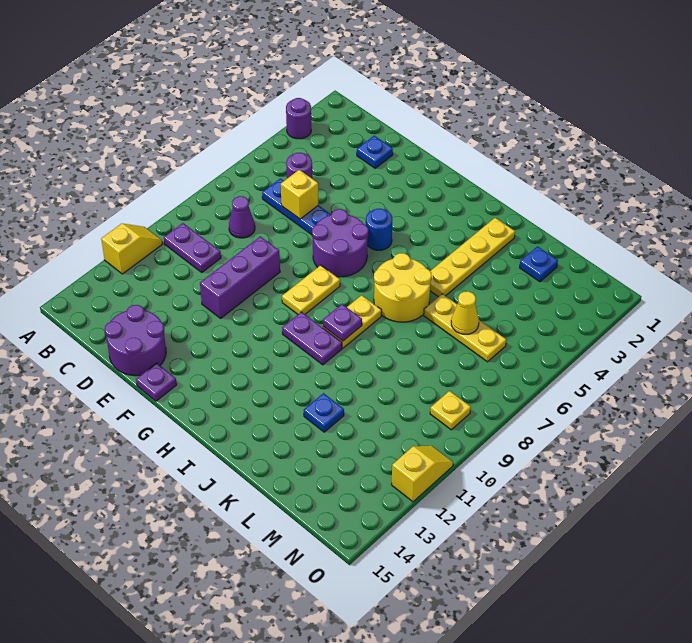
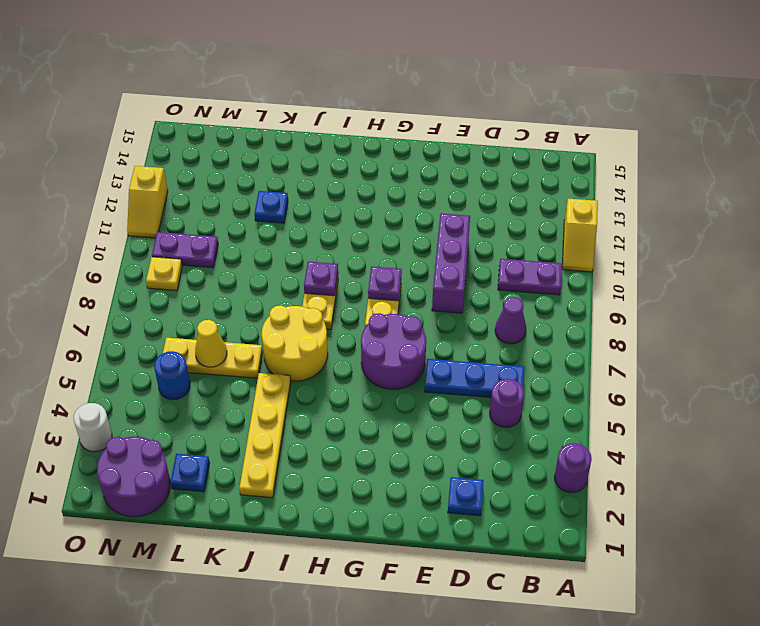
yellow brick D6 level 2 -> none
purple round brick D14:E15 level 1 -> purple round brick M1:N2 level 1
purple plate F15 level 1 -> purple plate G9 level 2
blue round brick G5 level 1 -> blue round brick M5 level 1
purple plate H10:I10 level 1 -> purple plate M10:N10 level 1
none -> white round brick O3 level 1

